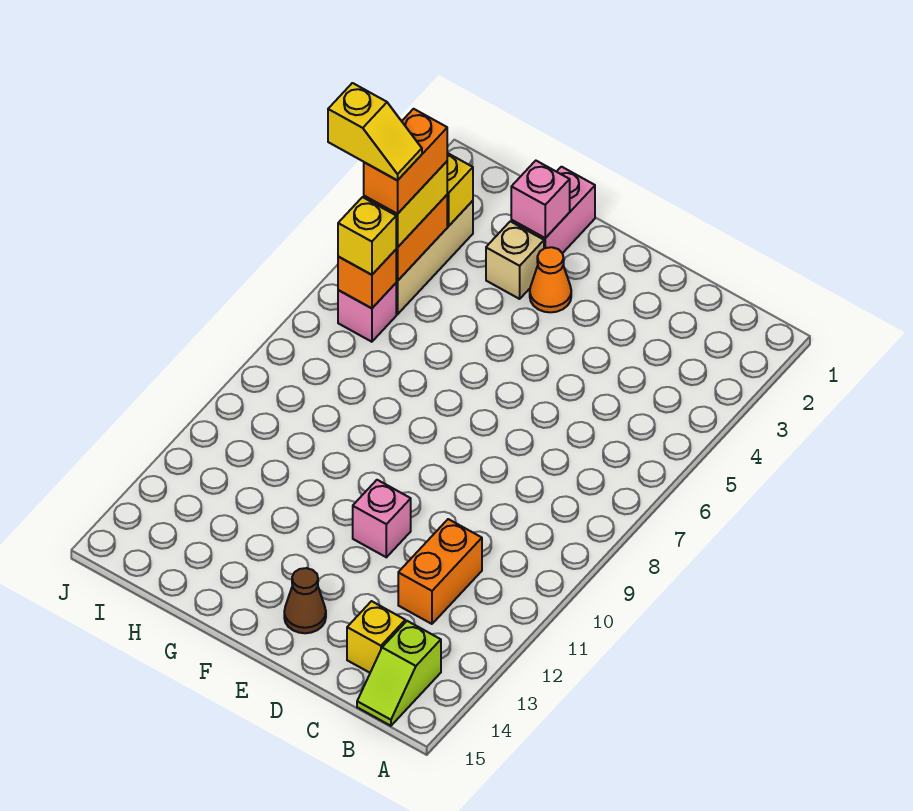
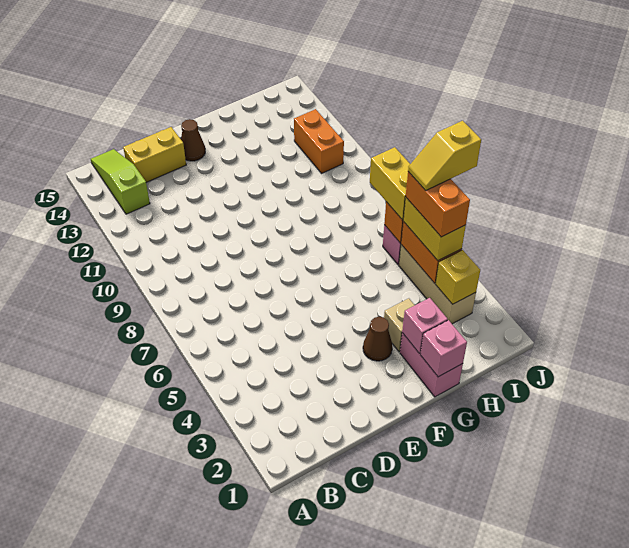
lime slope B14:B15 level 1 top 14 -> lime slope B13:B15 level 1 top 13
orange brick C11:C12 level 1 -> orange brick I11:I12 level 1
yellow brick C14 level 1 -> yellow brick C14:D14 level 1
pink brick E11 level 1 -> pink brick G1 level 2
orange cone F3 level 1 -> brown cone F3 level 1
yellow brick I6 level 3 -> yellow brick I6:I7 level 3

